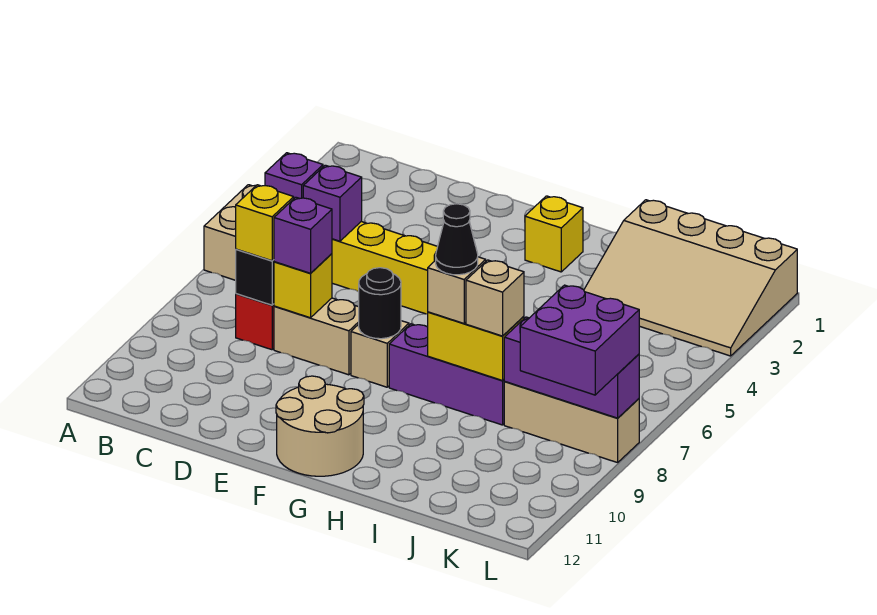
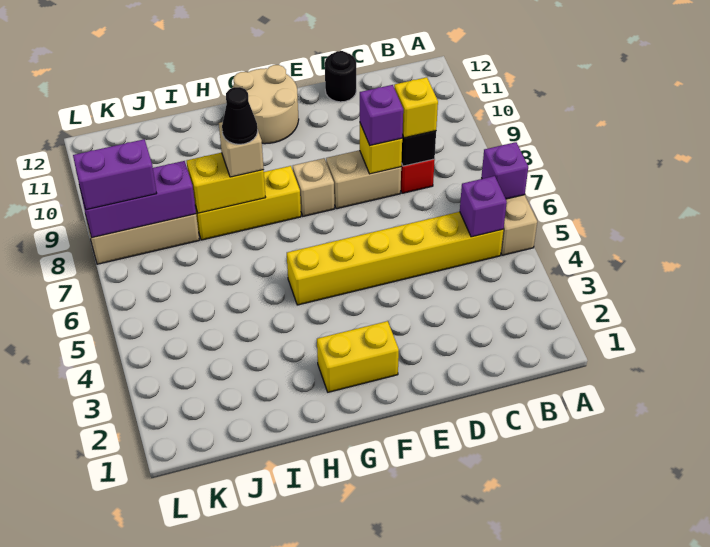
purple brick C5 level 2 -> purple brick A6 level 2
black round brick F8 level 2 -> black round brick D12 level 1
yellow brick G2 level 1 -> yellow brick F2:G2 level 1
purple brick G8:I8 level 1 -> yellow brick G8:I8 level 1
tan slope I1:L3 level 1 top 1 -> none
tan brick I8 level 3 -> none
purple brick K8:L9 level 3 -> purple brick K8:L8 level 3

